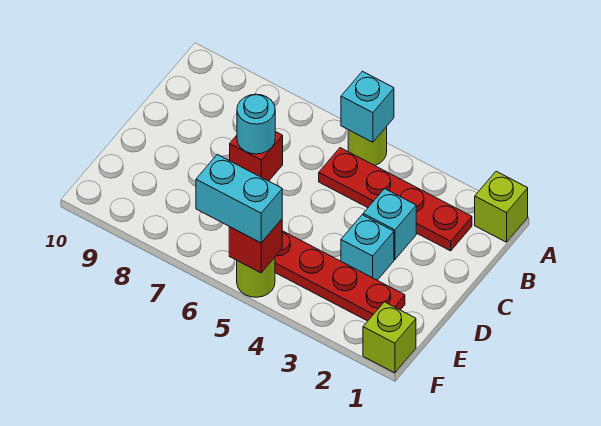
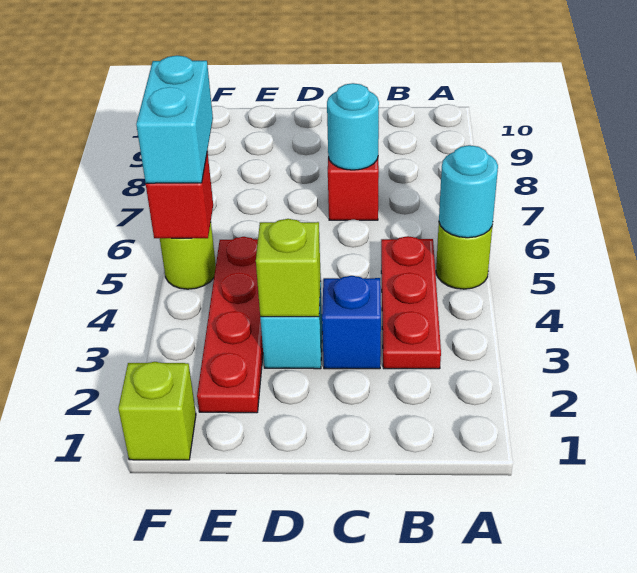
lime brick A1 level 1 -> lime brick D3 level 2
cyan brick A5 level 2 -> cyan round brick A5 level 2
red plate B2:B5 level 1 -> red plate B3:B5 level 1
cyan brick C3 level 1 -> blue brick C3 level 1

